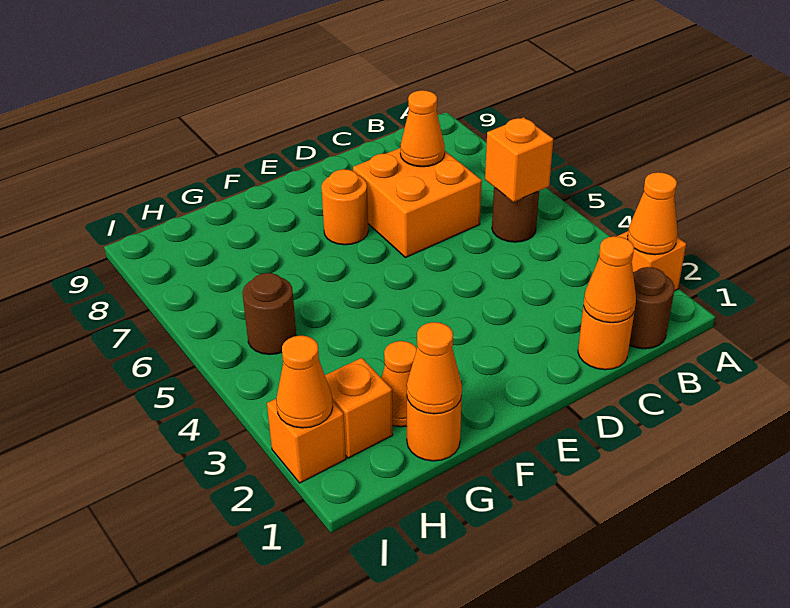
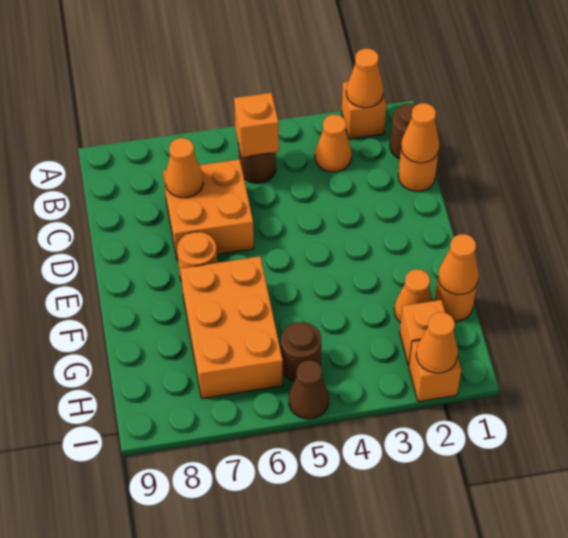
none -> orange cone B3 level 1
none -> orange brick F6:H7 level 1
none -> brown cone I5 level 1

